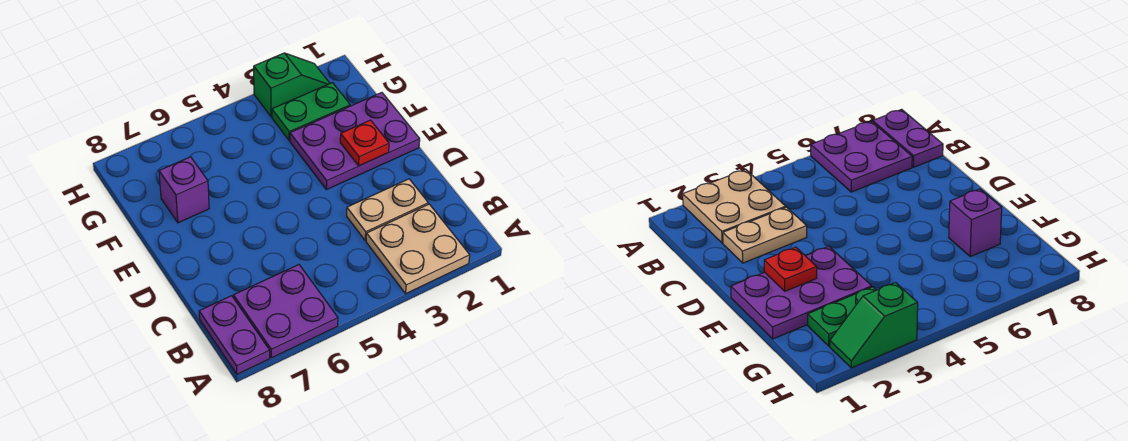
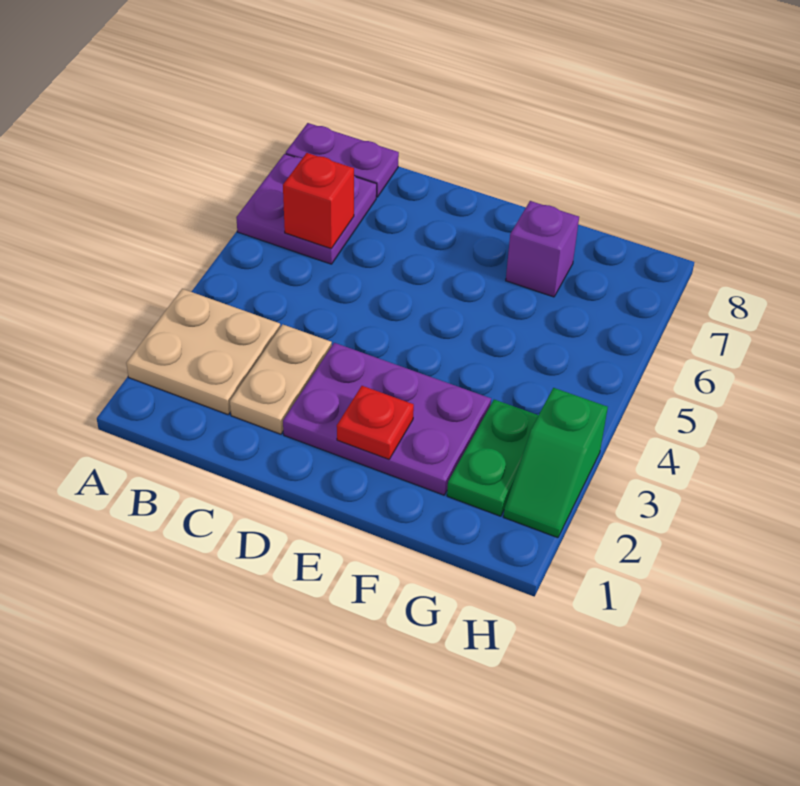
none -> red brick B6 level 2
purple plate E1:F3 level 1 -> purple plate D2:F3 level 1

